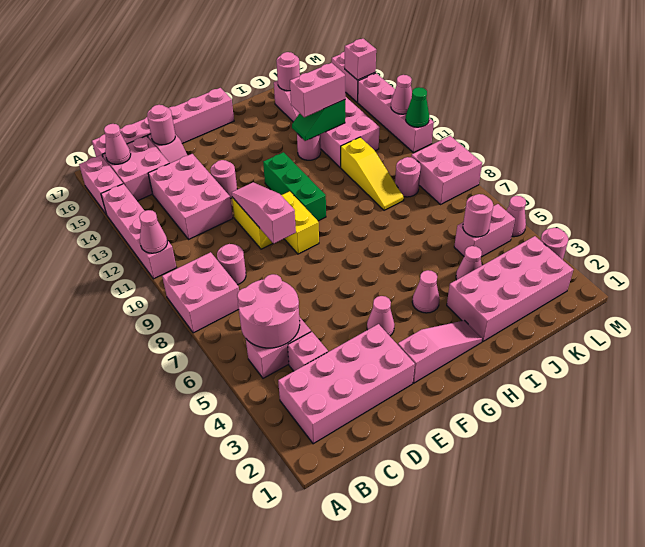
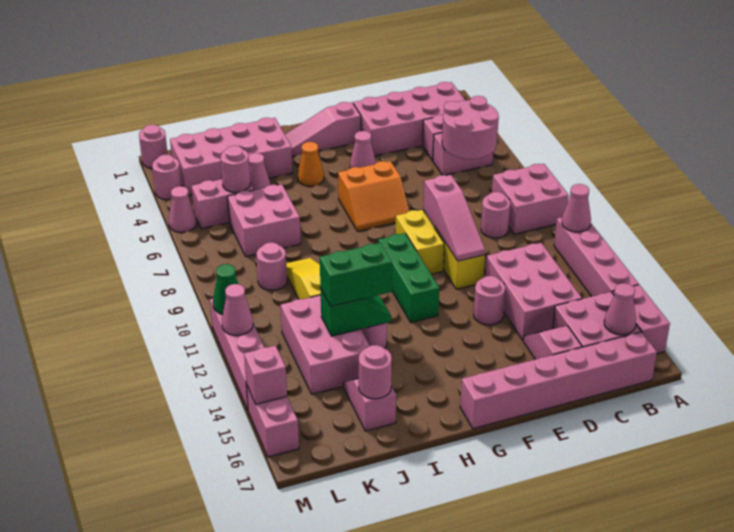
pink round brick D16 level 2 -> pink round brick M1 level 1
none -> orange slope F6:G7 level 1 top 6
pink cone H4 level 1 -> orange cone H4 level 1
pink brick I13:J13 level 3 -> green brick I13:J13 level 3
pink brick L8:M9 level 1 -> pink brick J6:K7 level 1

